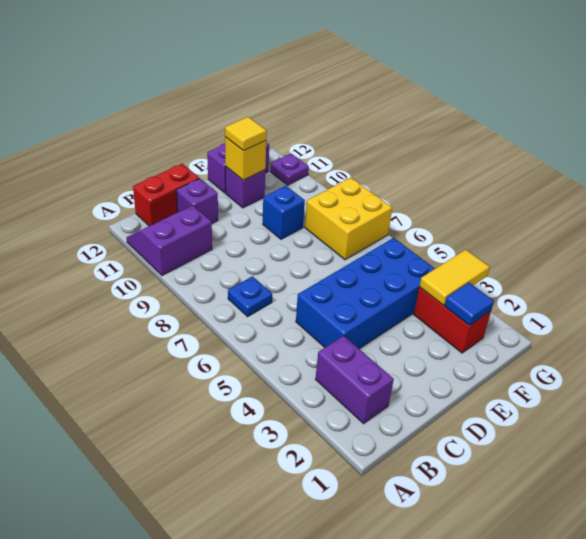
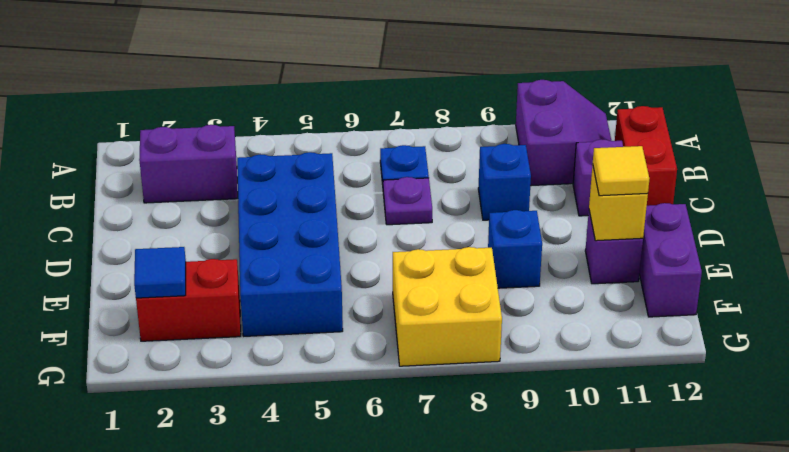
none -> blue brick C9 level 1
yellow tile F3:G3 level 2 -> none
purple plate G11 level 1 -> purple plate C7 level 1

